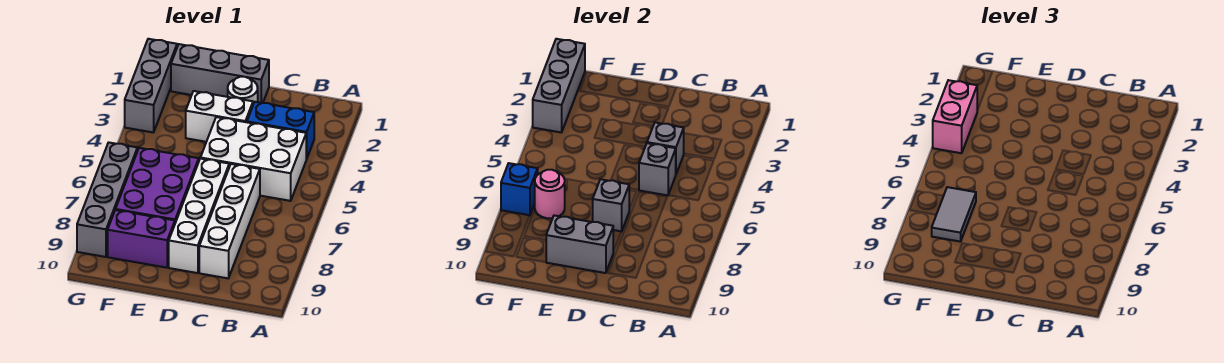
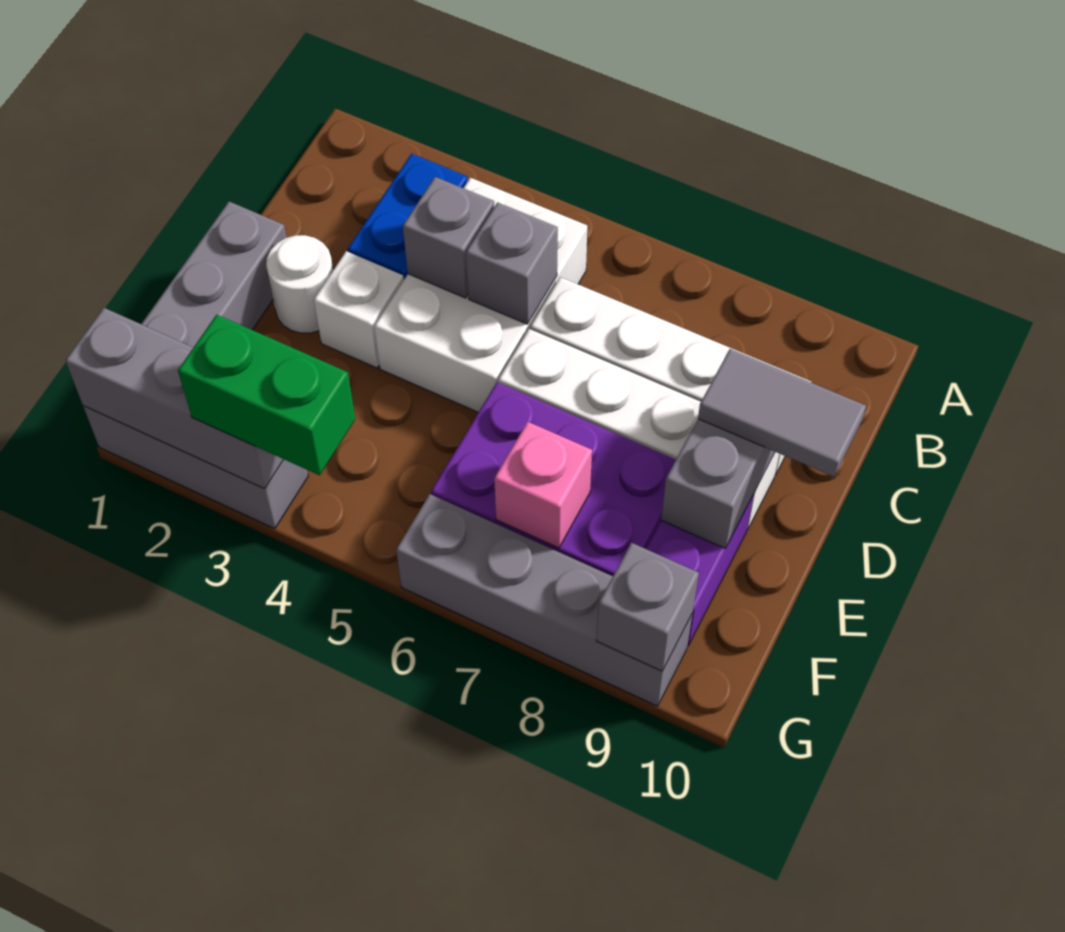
white brick D3:E3 level 1 -> white brick D3 level 1
grey brick D7 level 2 -> grey brick G9 level 2
pink round brick F7 level 2 -> pink brick F7 level 2
grey tile F7:F8 level 3 -> grey tile D9:D10 level 3
pink brick G3:G4 level 3 -> green brick G3:G4 level 3
blue brick G7 level 2 -> none

